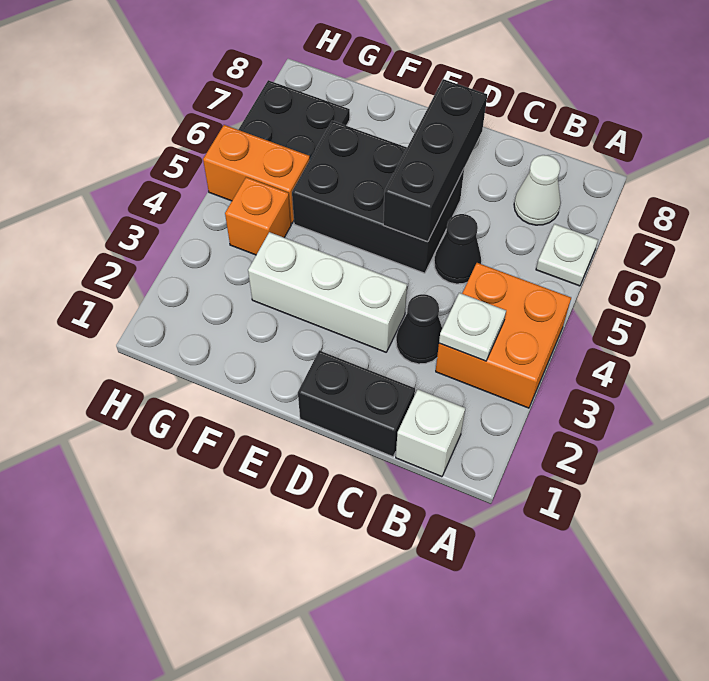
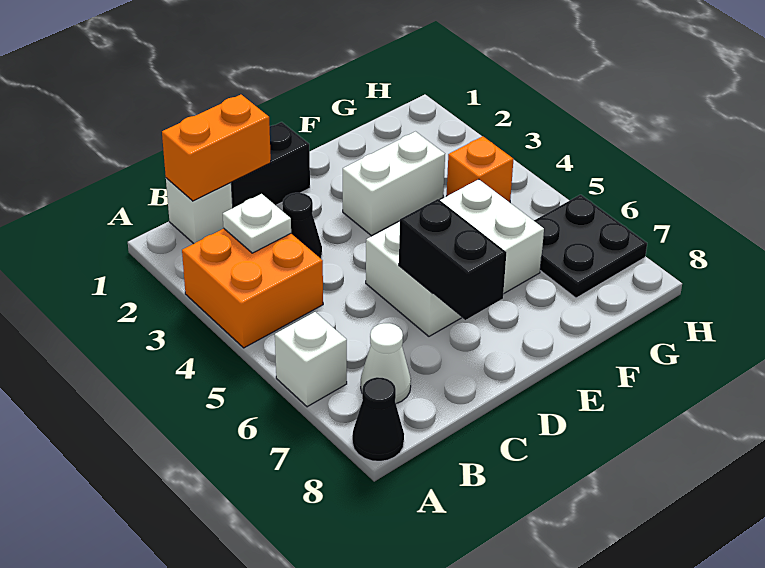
white plate A6 level 1 -> white brick A6 level 1
black cone C5 level 1 -> black cone A8 level 1
white brick D3:F3 level 1 -> white brick E3:F3 level 1
black brick D5:F6 level 1 -> white brick D5:F6 level 1
black brick D5:D7 level 2 -> black brick D6:D7 level 2
orange brick G5:H5 level 1 -> orange brick B1:C1 level 2

